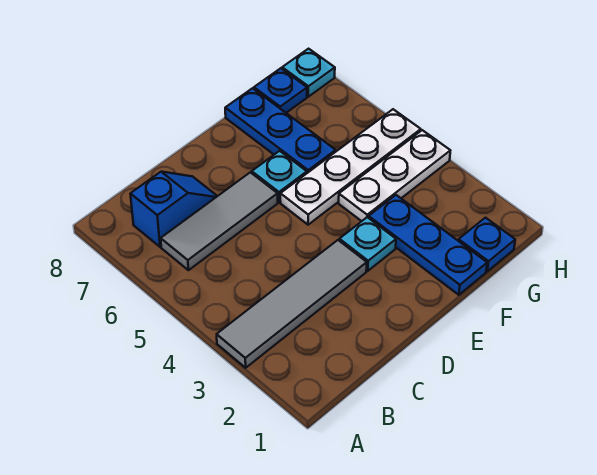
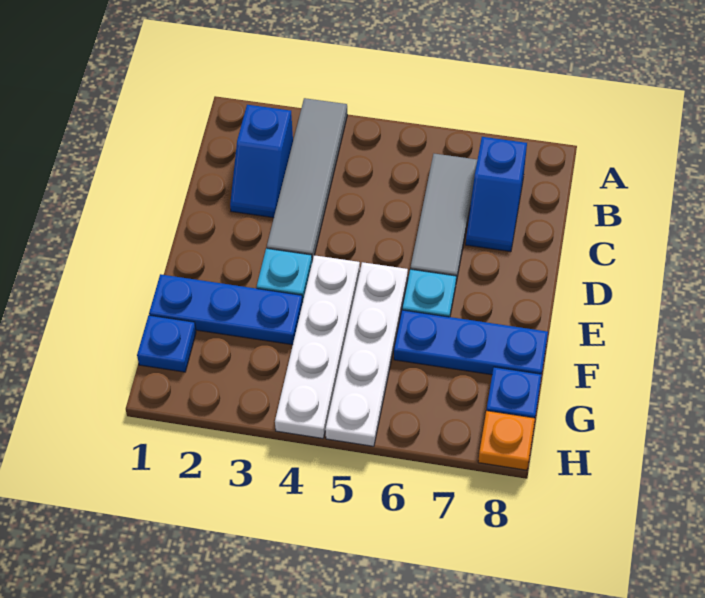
none -> blue slope B2:C2 level 1 top B
white plate F4:H4 level 1 -> white plate E4:H4 level 1
cyan plate H8 level 1 -> orange plate H8 level 1

